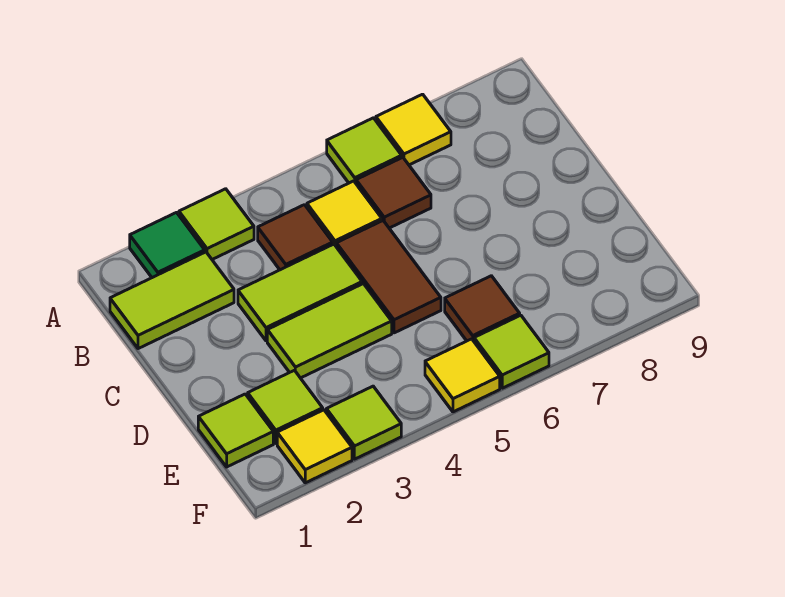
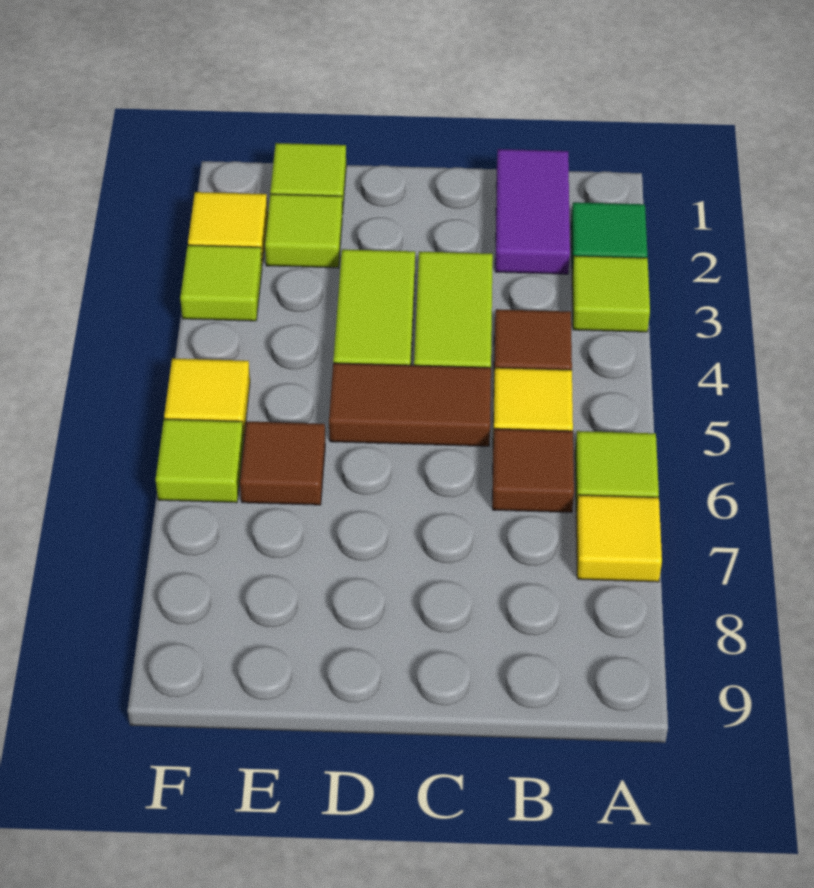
lime tile B1:B2 level 1 -> purple tile B1:B2 level 1

